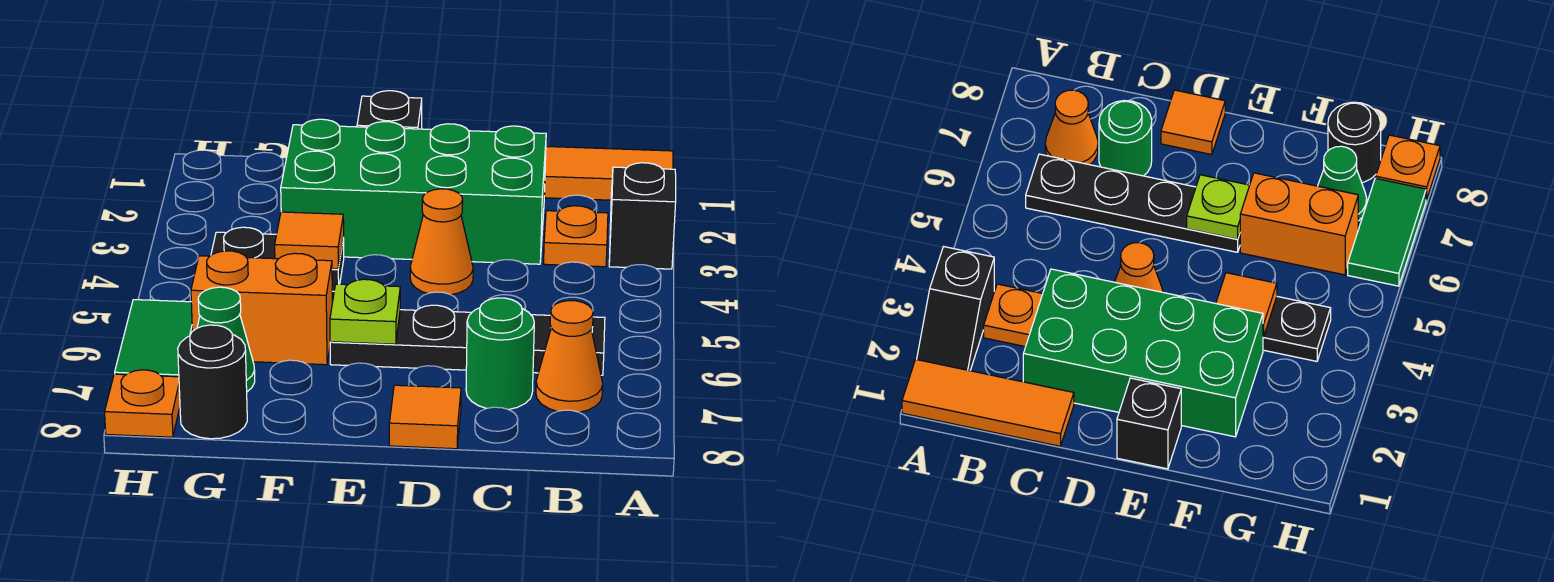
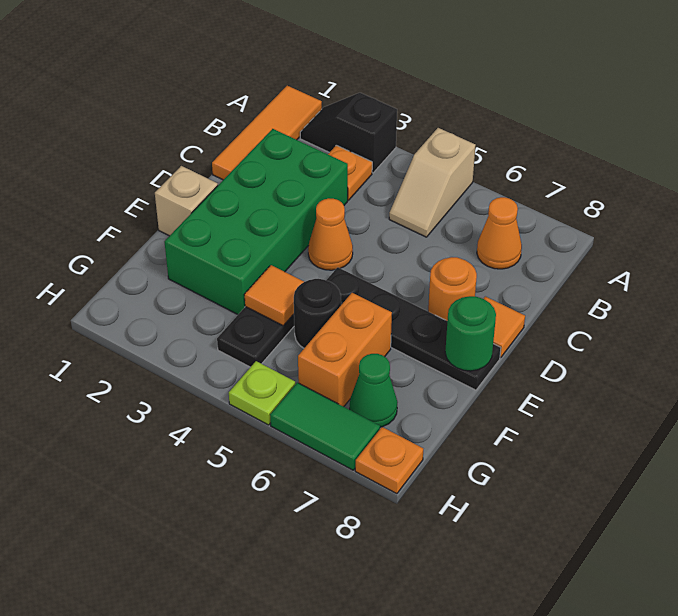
none -> tan slope A5:B5 level 1 top A
black plate B6:E6 level 1 -> black plate E5:E8 level 1
green round brick C7 level 1 -> green round brick E8 level 2
none -> orange round brick D7 level 1
black brick E1 level 1 -> tan brick E1 level 1
lime plate E6 level 2 -> lime plate H5 level 1
black round brick G8 level 1 -> black round brick F5 level 1

